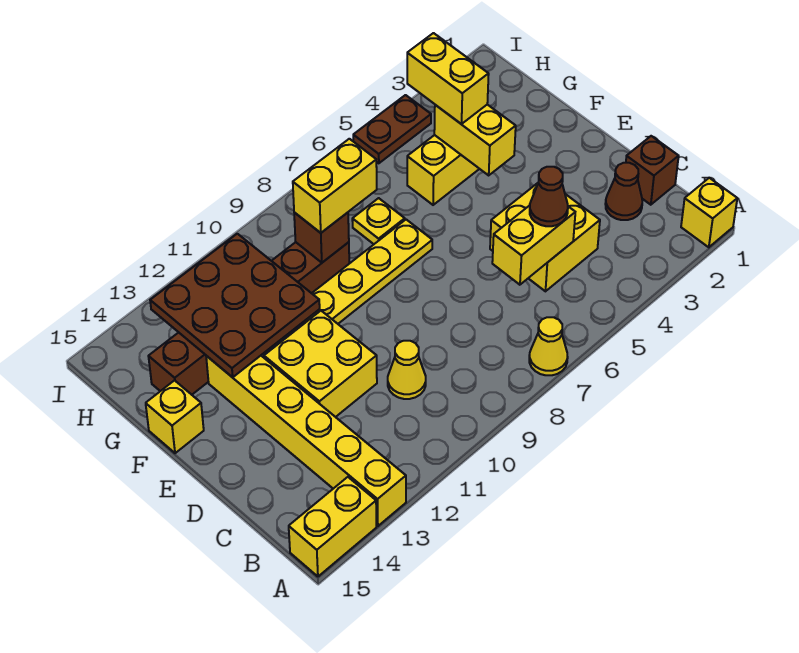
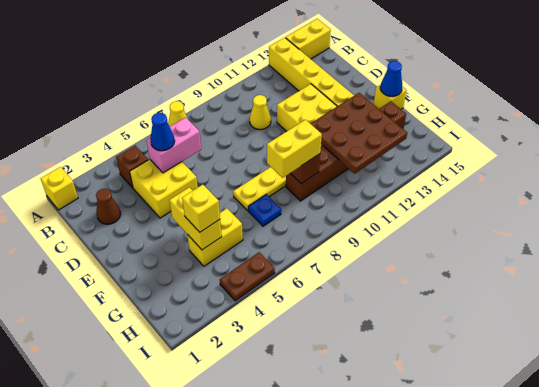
brown brick C1 level 1 -> brown brick B4 level 1
yellow brick C5:C6 level 2 -> pink brick C5:C6 level 2
brown cone C5 level 3 -> blue cone C5 level 3
none -> blue cone F15 level 2
yellow brick G4:H4 level 3 -> yellow brick G4 level 3
yellow plate G7 level 1 -> blue plate G7 level 1

